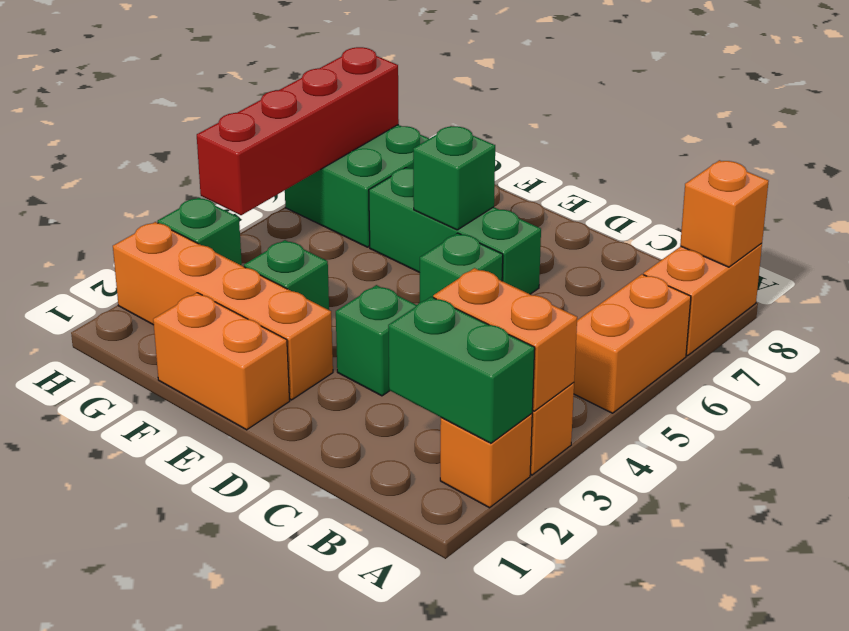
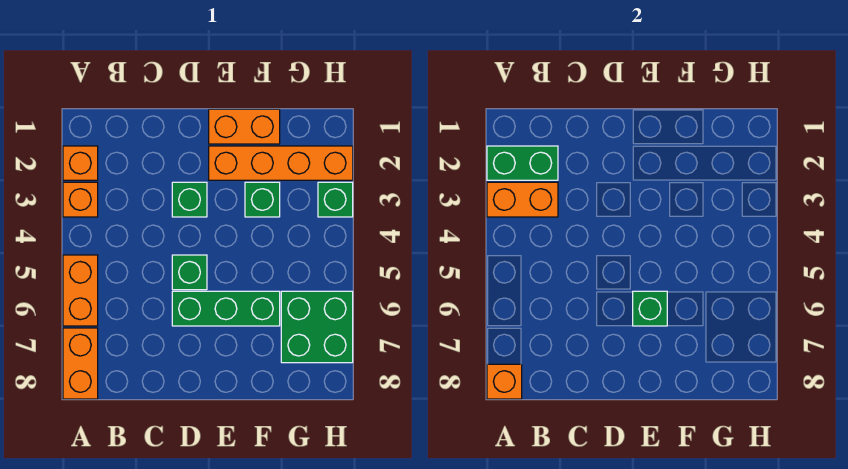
red brick H4:H7 level 2 -> none

